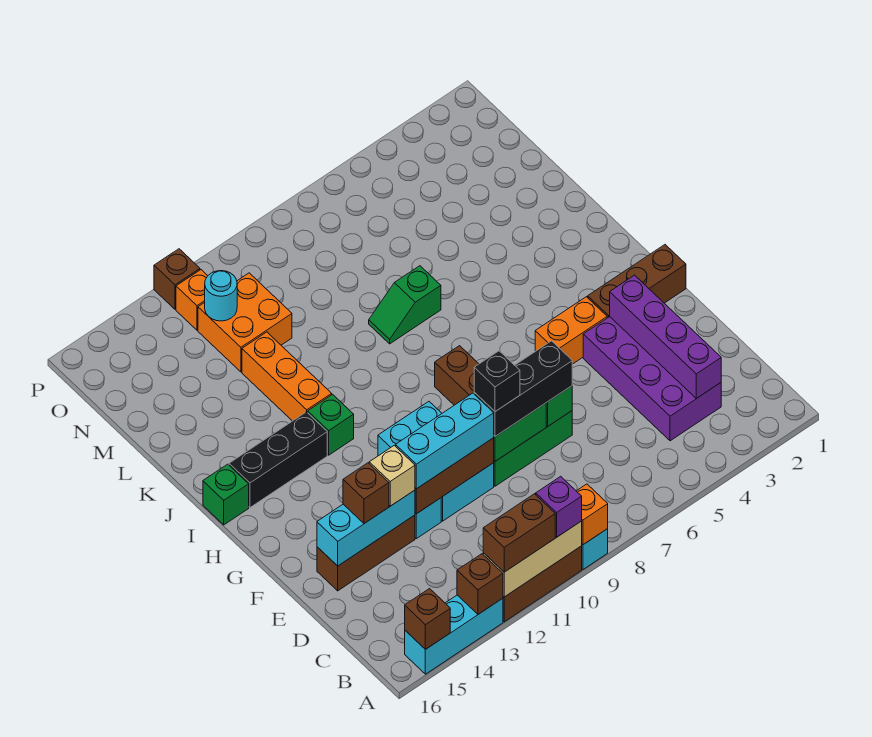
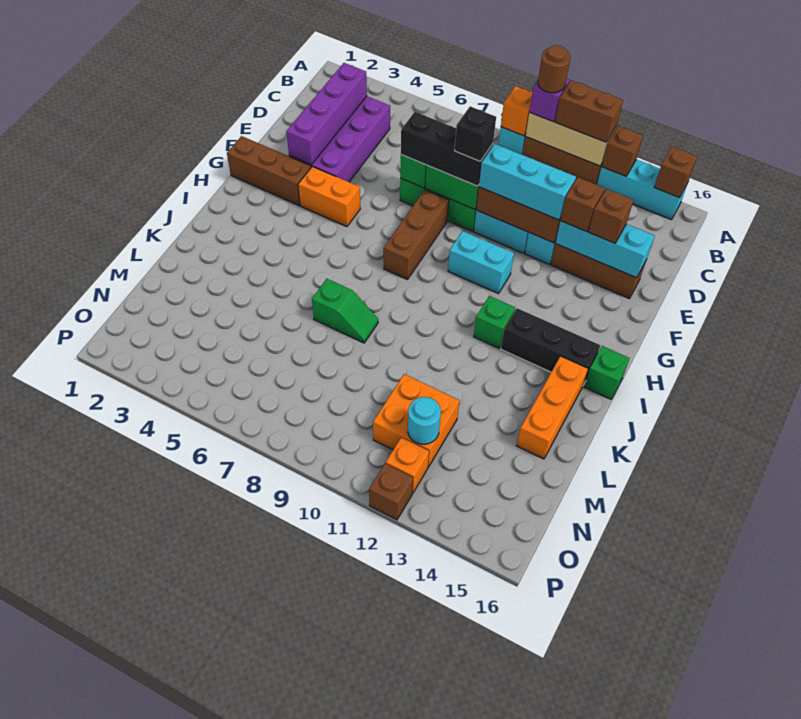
none -> brown round brick A10 level 4
tan brick E13 level 3 -> brown brick E13 level 3
orange brick J12:L12 level 1 -> orange brick J15:L15 level 1

